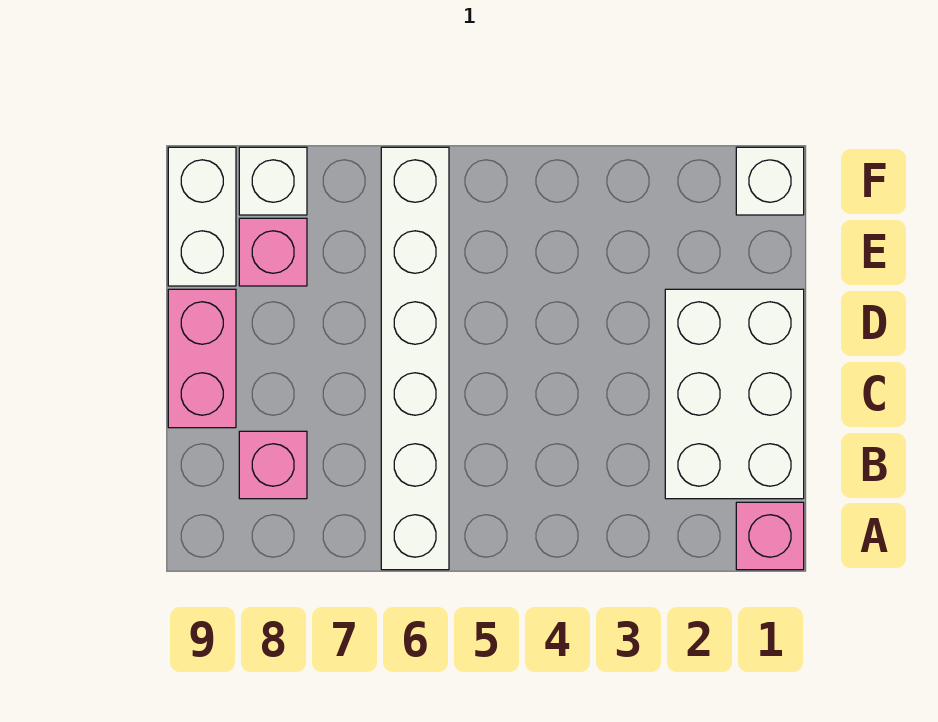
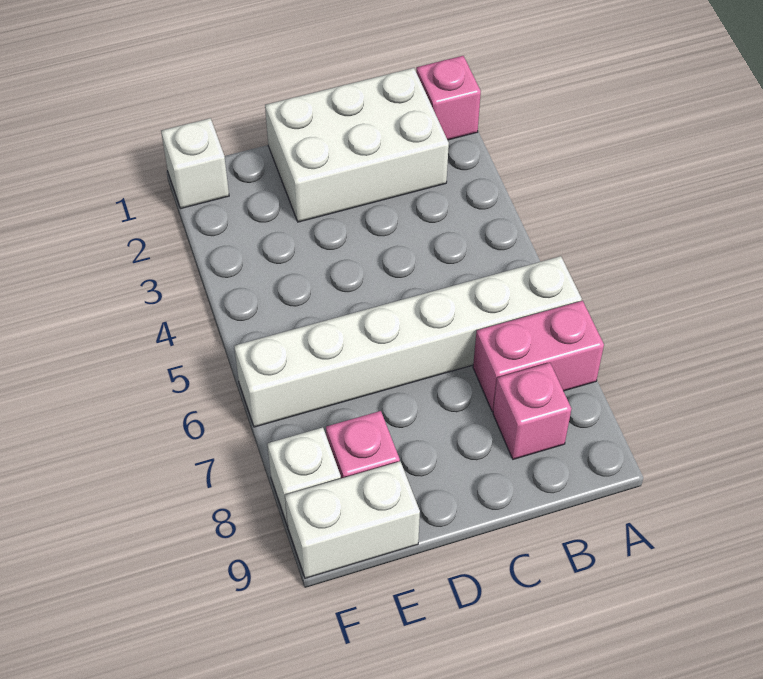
pink brick C9:D9 level 1 -> pink brick A7:B7 level 1

